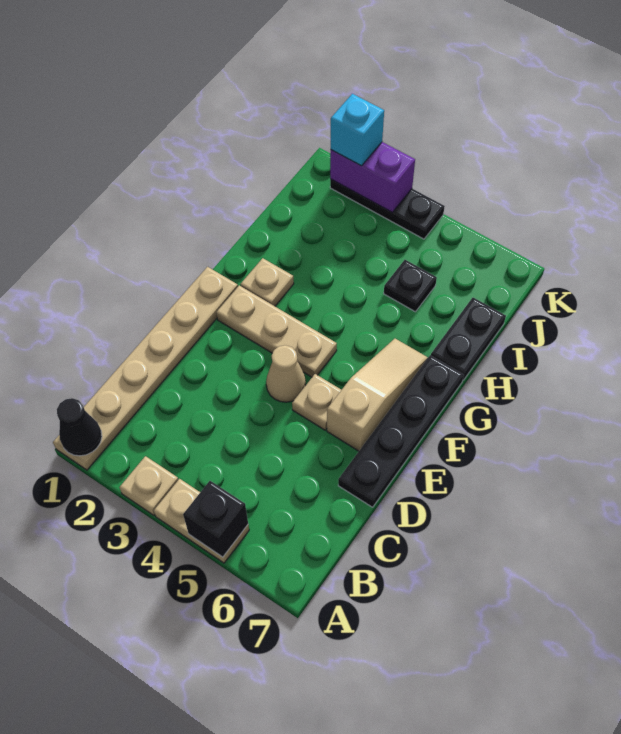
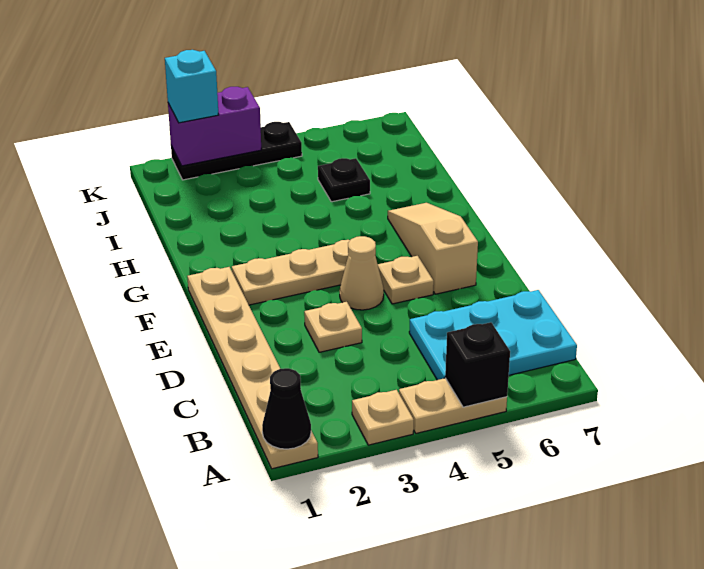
none -> cyan plate B5:C7 level 1
black plate D7:G7 level 1 -> none
tan plate G2 level 1 -> tan plate D3 level 1
black plate H7:I7 level 1 -> none

